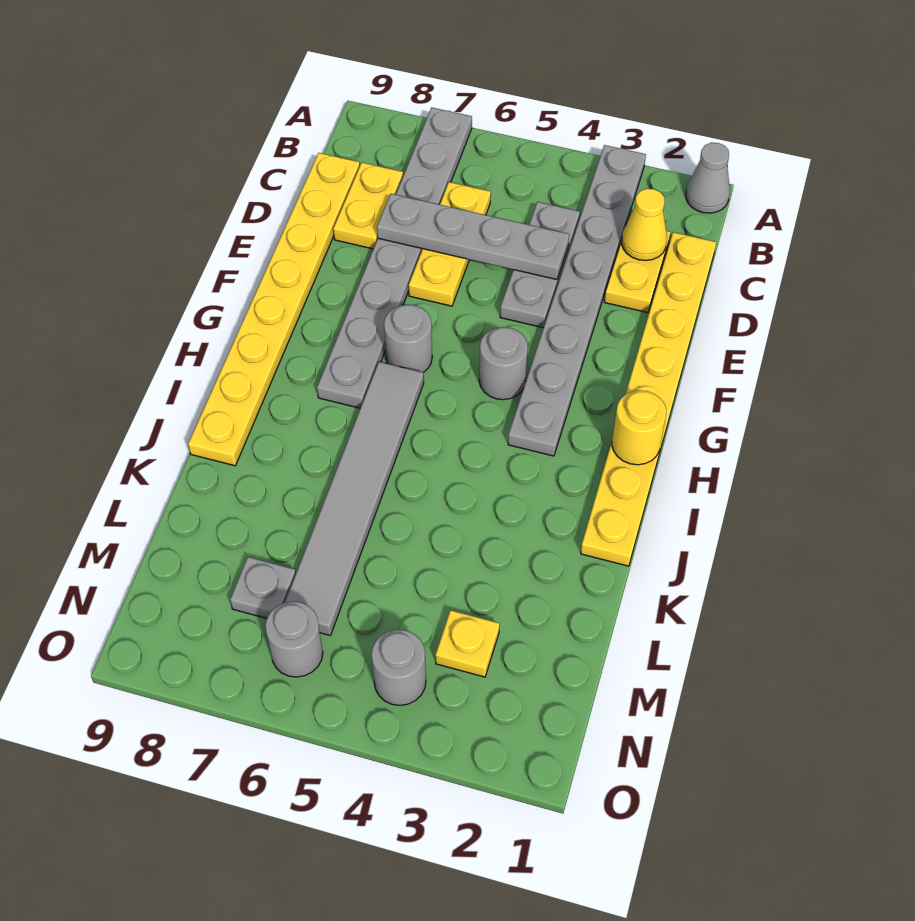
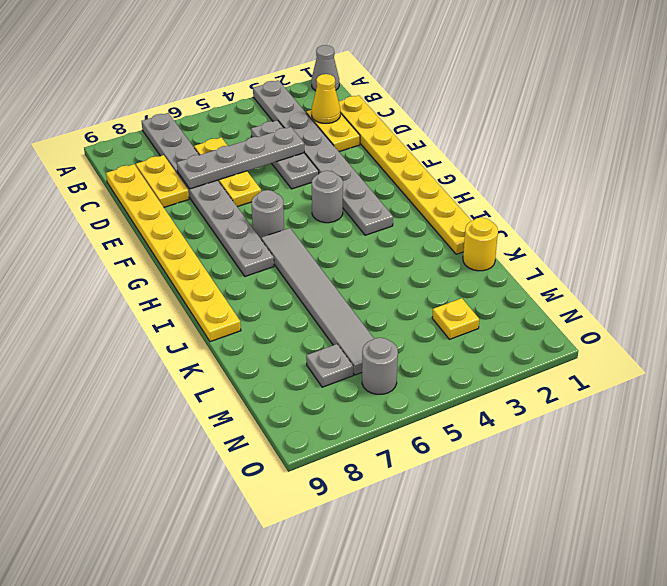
yellow round brick H1 level 2 -> yellow round brick K1 level 1
grey round brick N4 level 1 -> none

